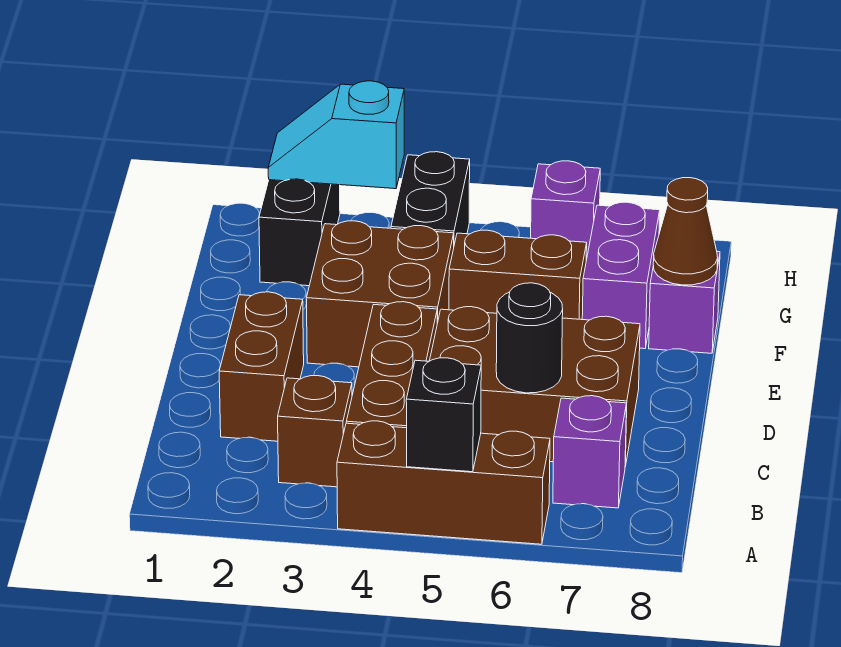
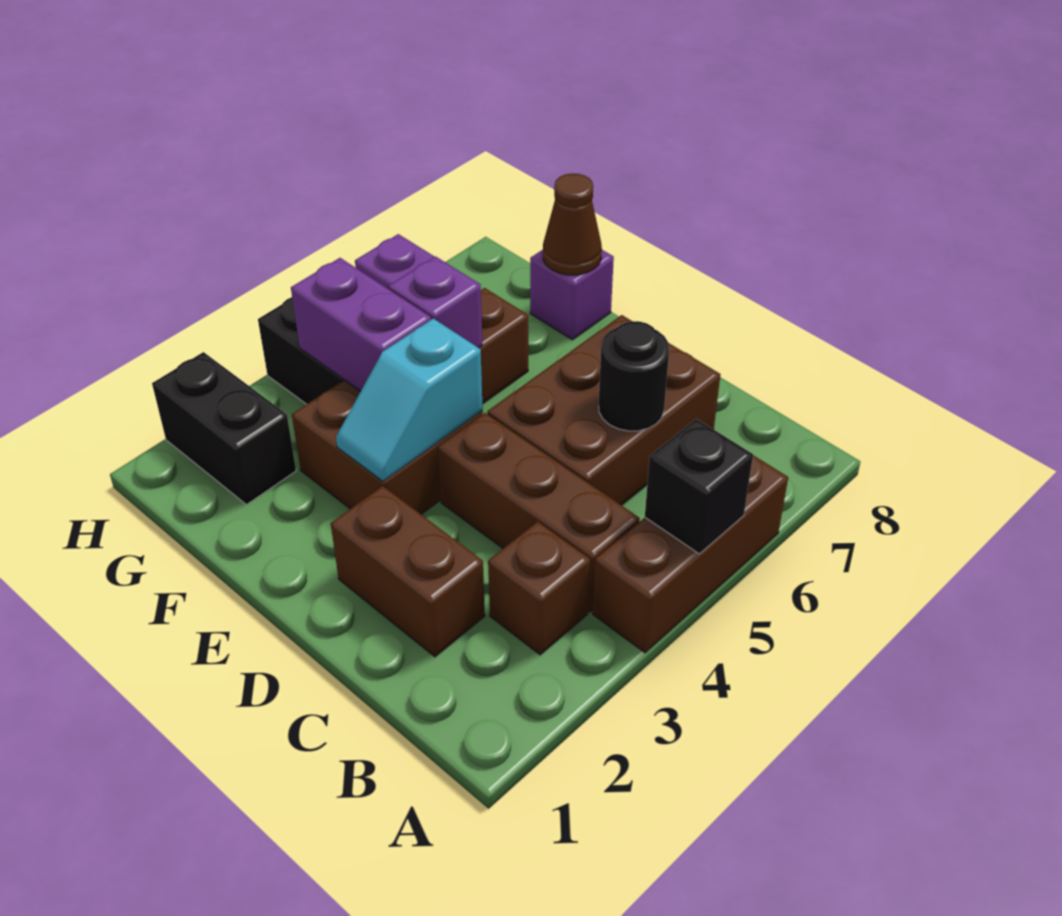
purple brick B7 level 1 -> purple brick F5 level 2
purple brick F7:G7 level 1 -> purple brick F4:G4 level 2
cyan slope H2:H3 level 2 top 3 -> cyan slope E3:E4 level 2 top 4

